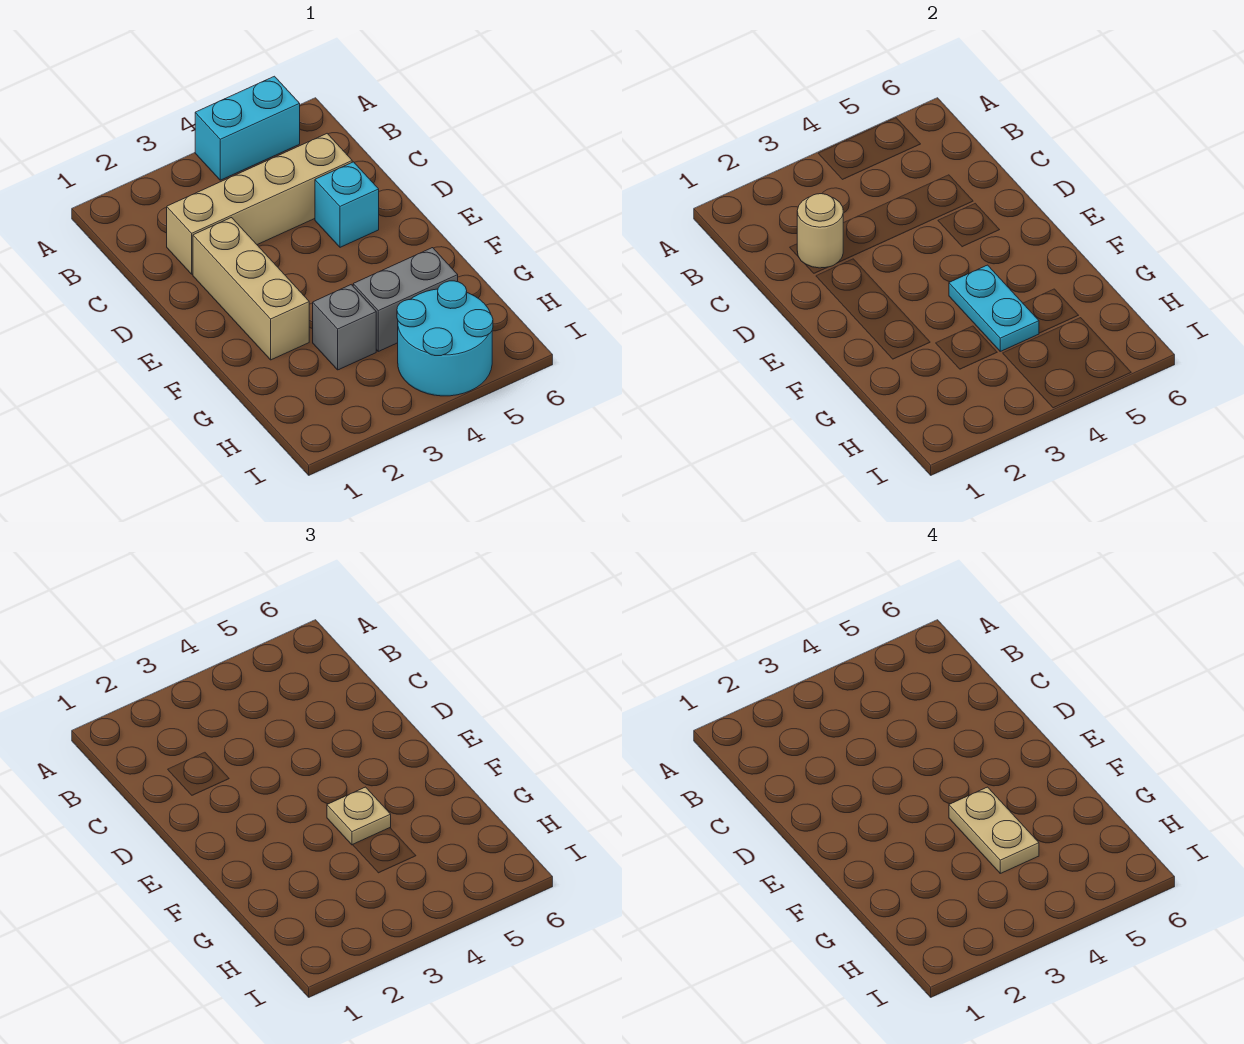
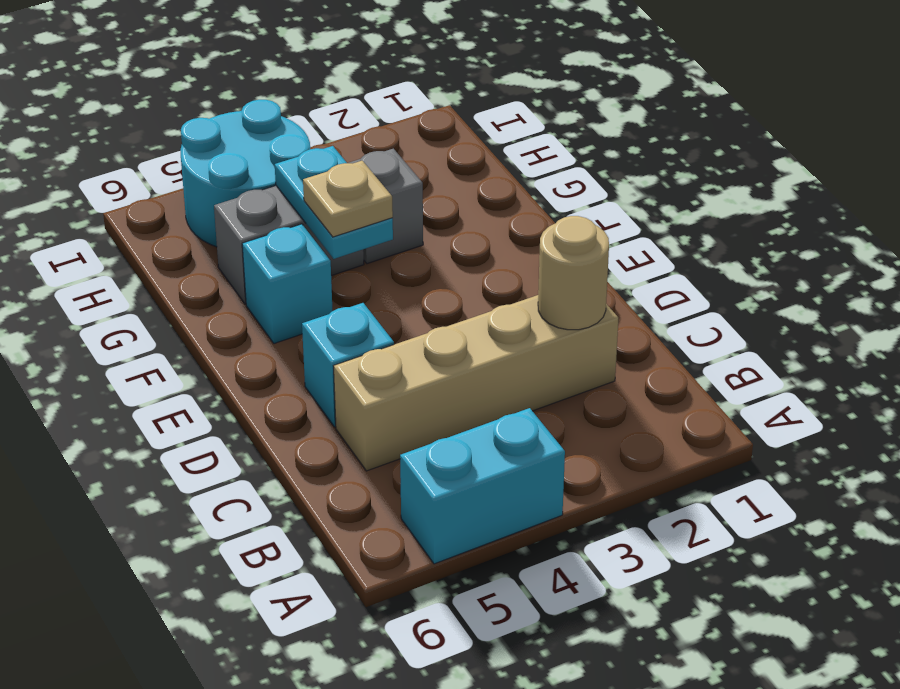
tan brick D2:F2 level 1 -> none
tan plate F4:G4 level 4 -> none
none -> cyan brick F5 level 1

